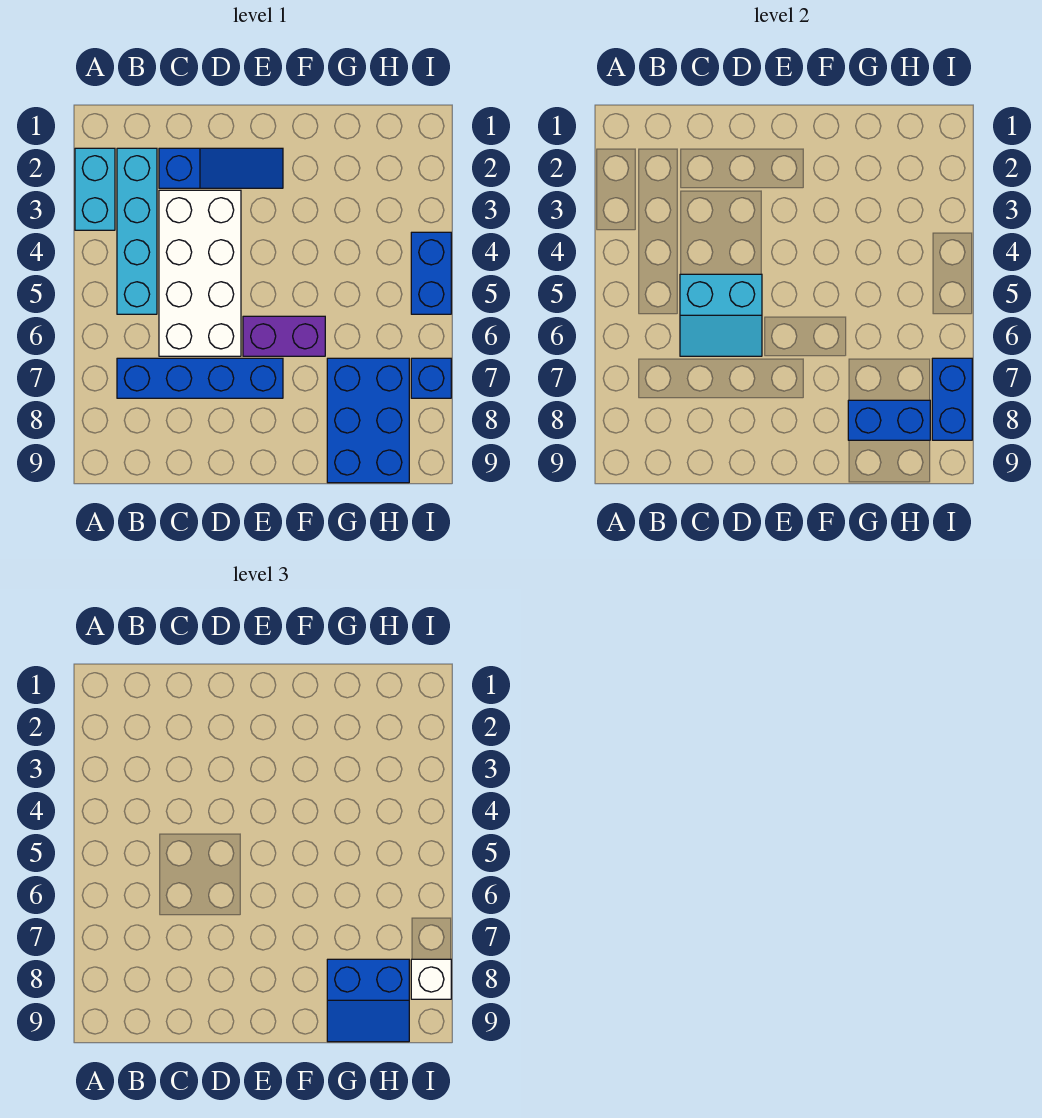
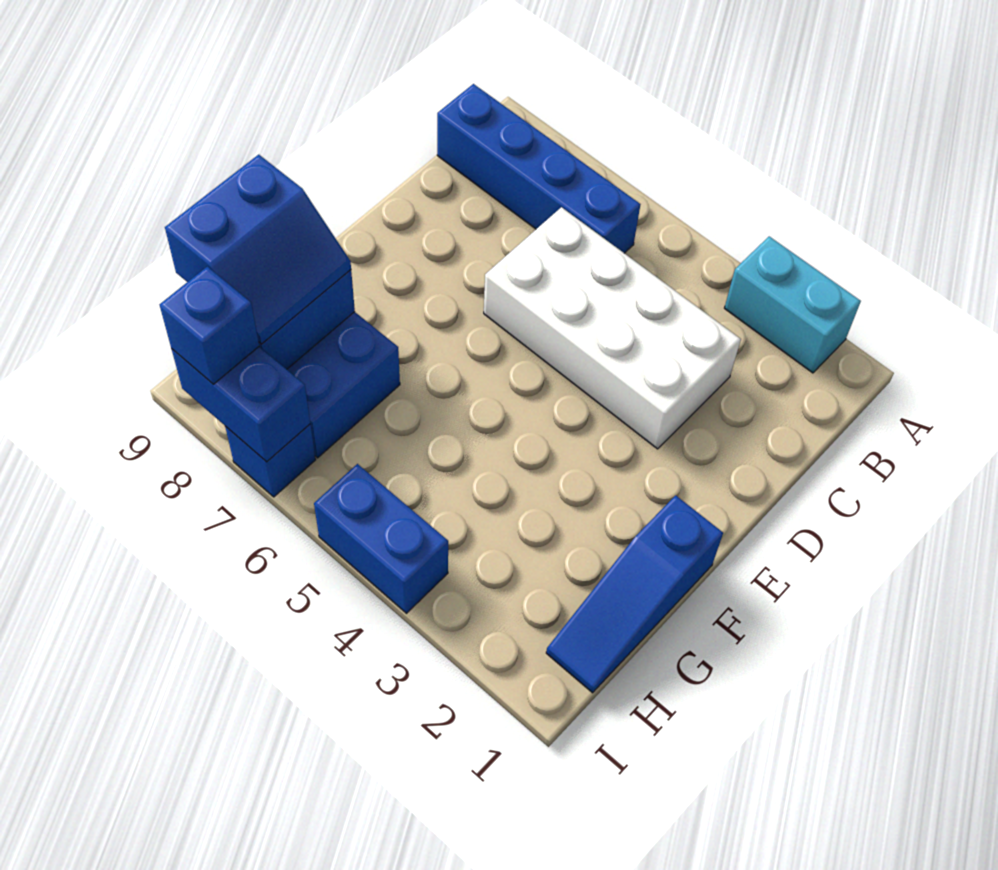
cyan brick B2:B5 level 1 -> none
blue brick B7:E7 level 1 -> blue brick B6:B9 level 1
blue slope C2:E2 level 1 top C -> blue slope F1:H1 level 1 top F
cyan slope C5:D6 level 2 top 5 -> none
purple brick E6:F6 level 1 -> none
blue slope G8:H9 level 3 top 8 -> blue slope G8:H9 level 3 top 9
white brick I8 level 3 -> blue brick I8 level 3

